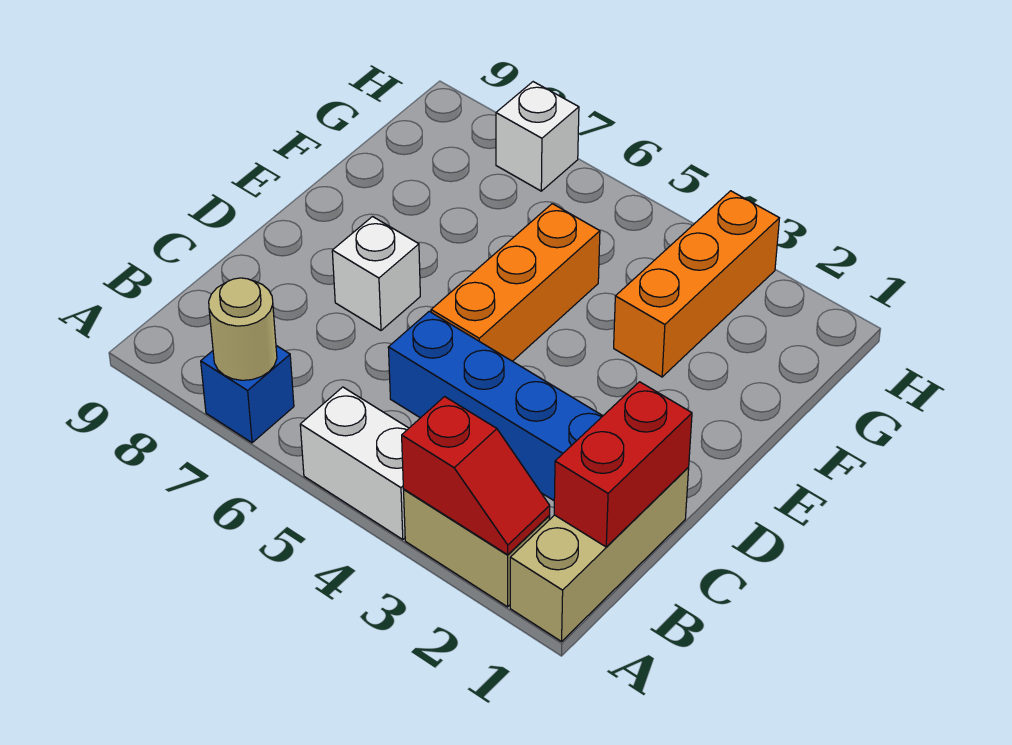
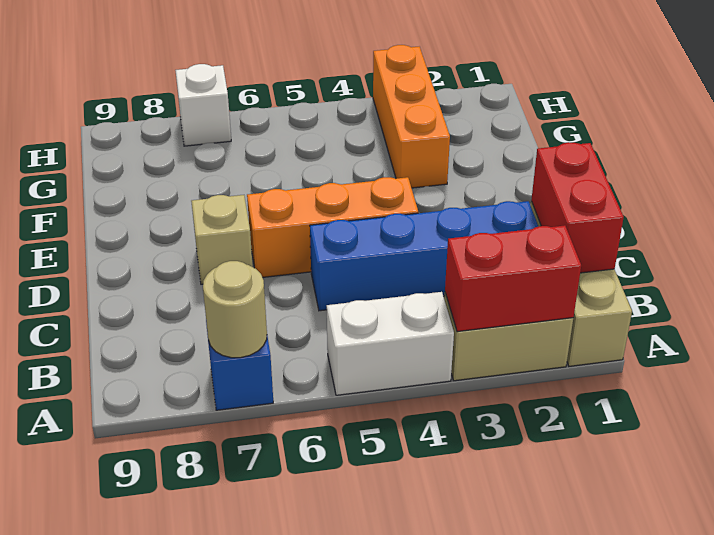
red slope A2:A3 level 2 top 3 -> red brick A2:A3 level 2
orange brick D5:F5 level 1 -> orange brick D4:D6 level 1
white brick D7 level 1 -> tan brick D7 level 1

